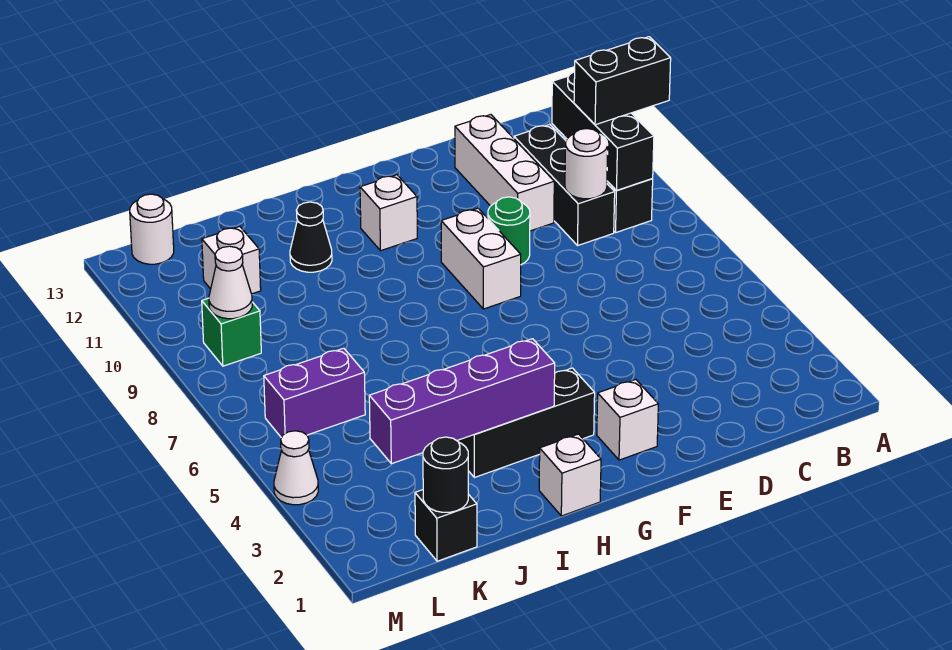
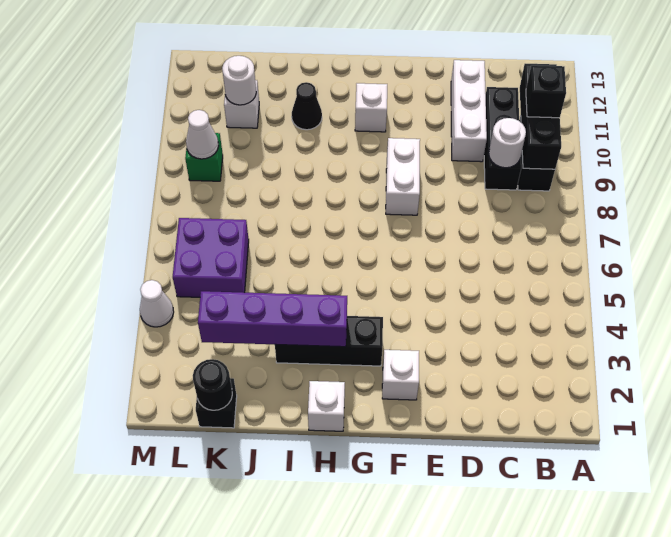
black brick A10:B10 level 3 -> black brick B10 level 3
green round brick E9 level 1 -> none
purple brick K6:L6 level 1 -> purple brick K5:L6 level 1
white round brick L13 level 1 -> white round brick K11 level 2

